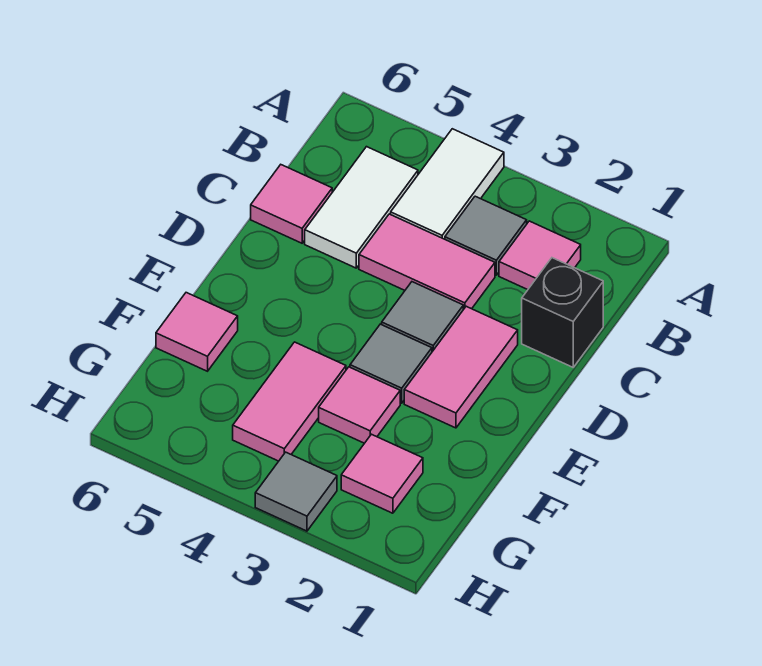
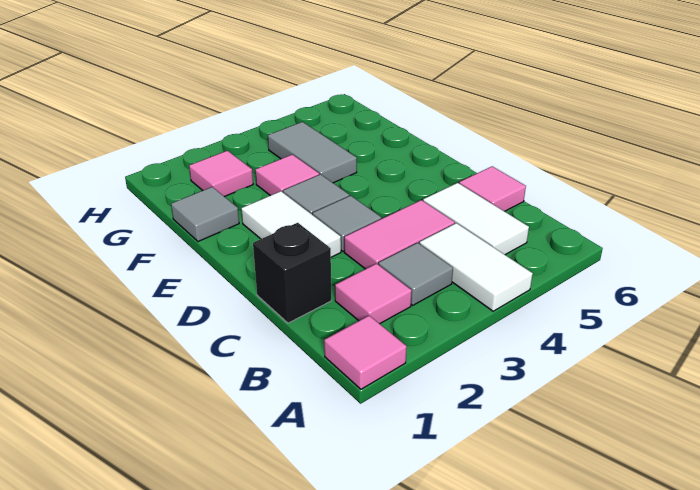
pink tile D2:E2 level 1 -> white tile D2:E2 level 1
pink tile F4:G4 level 1 -> grey tile F4:G4 level 1
pink tile F6 level 1 -> pink tile A1 level 1
grey tile H3 level 1 -> grey tile F1 level 1

